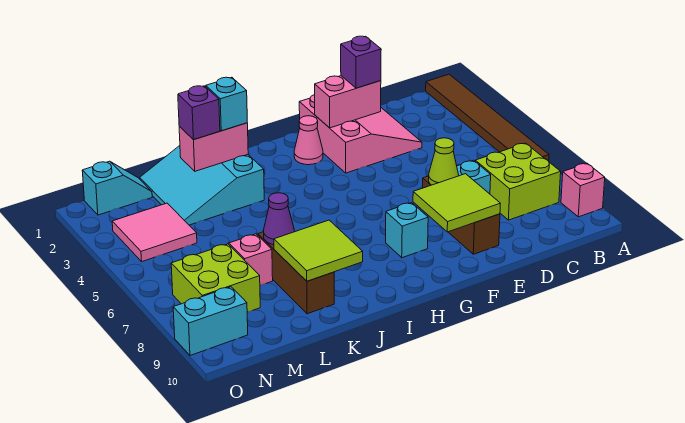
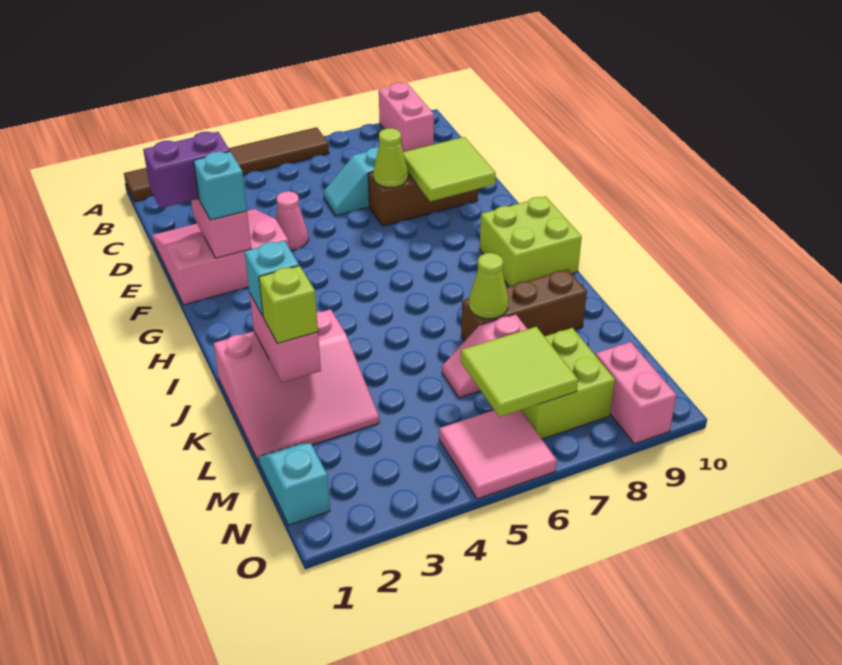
pink brick A9 level 1 -> pink brick A9:B9 level 1
lime brick B7:C8 level 1 -> lime brick H9:I10 level 1
purple brick E2 level 3 -> purple brick E1:E2 level 3
pink cone G2 level 1 -> pink cone E4 level 1
cyan brick G8 level 1 -> cyan brick F2 level 3
cyan slope J1:L3 level 1 top J -> pink slope J1:L3 level 1 top J
lime tile J8:K9 level 2 -> lime tile M6:N7 level 2
purple brick K2 level 3 -> lime brick K2 level 3
purple cone K7 level 2 -> lime cone K7 level 2
pink tile M3:N4 level 1 -> pink tile N5:O6 level 1
cyan brick N9:O9 level 1 -> pink brick N9:O9 level 1

